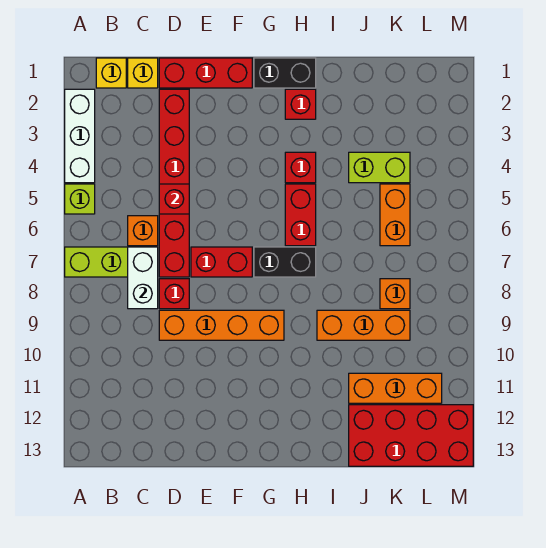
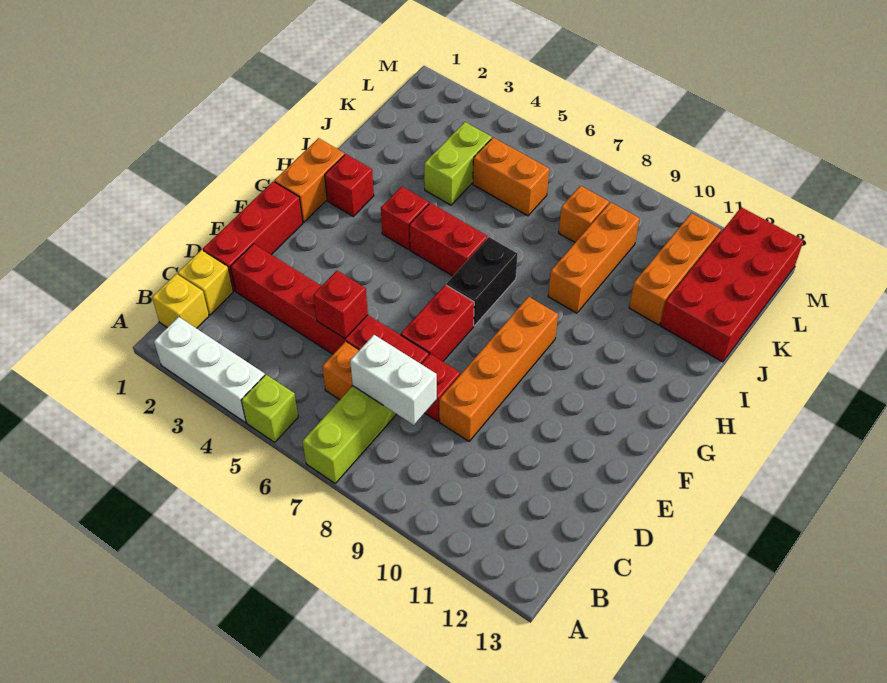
black brick G1:H1 level 1 -> orange brick G1:H1 level 1

